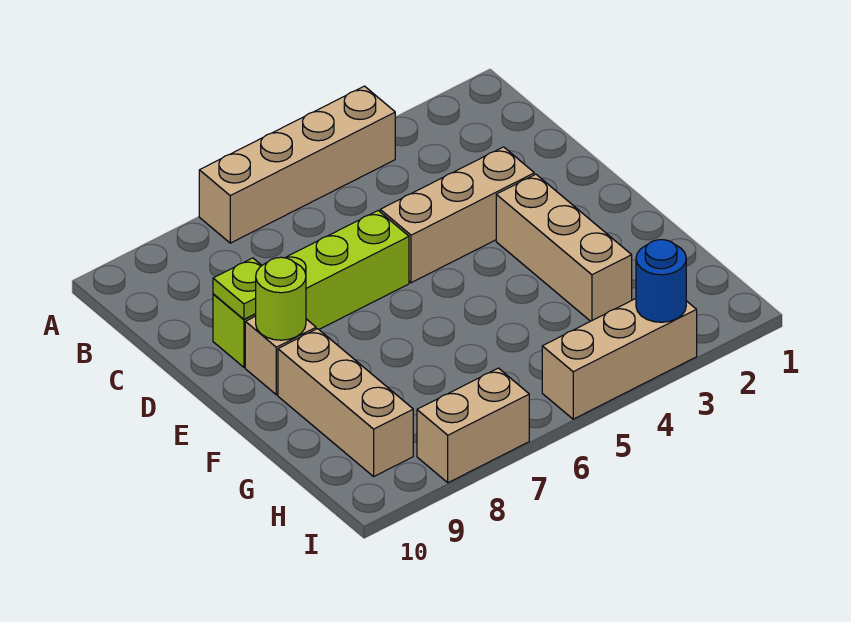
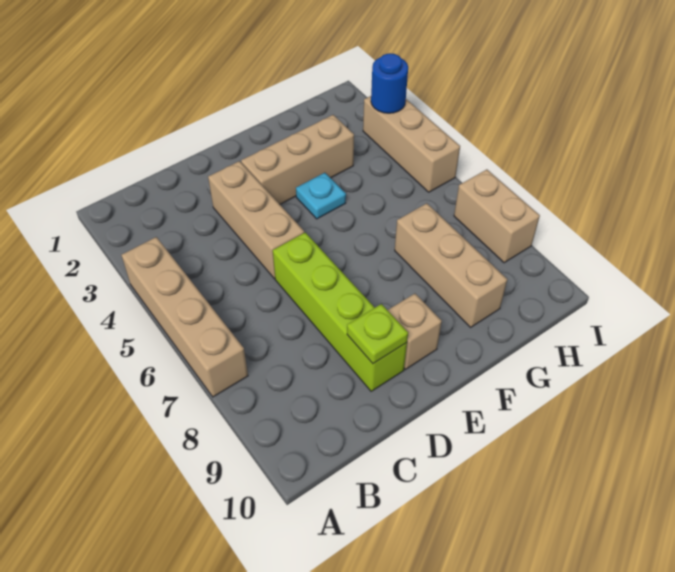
lime round brick E9 level 2 -> none
none -> cyan plate F4 level 1
tan brick F9:H9 level 1 -> tan brick G7:G9 level 1

